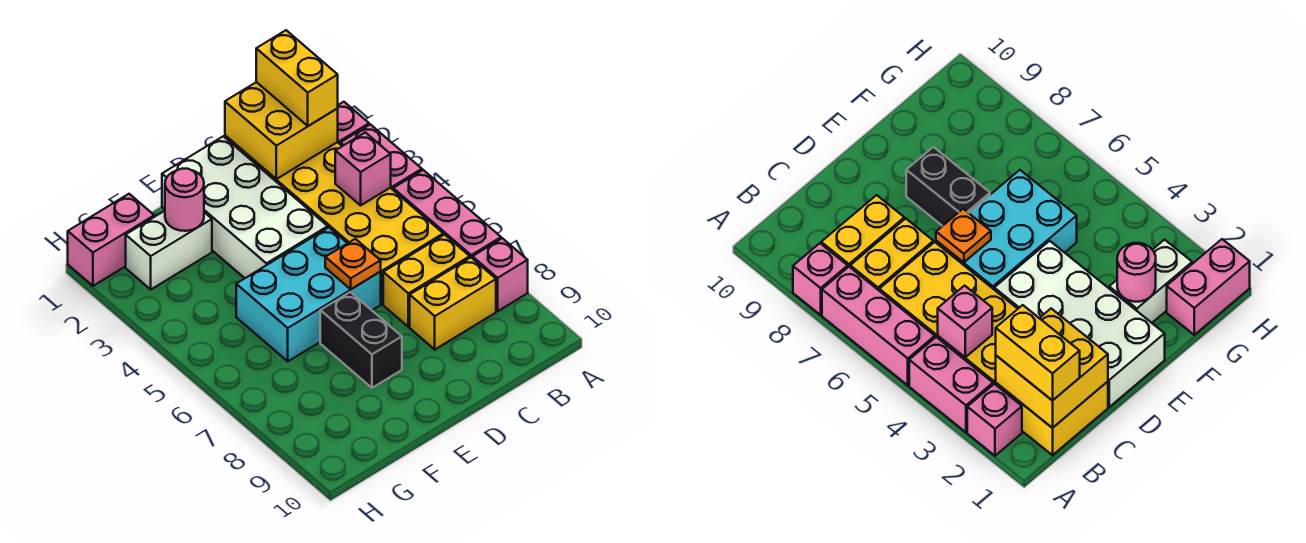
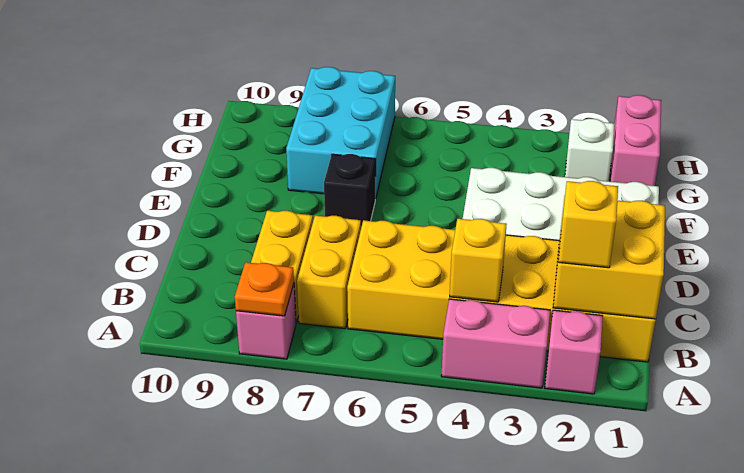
pink brick A5:A7 level 1 -> none
yellow brick B1:B2 level 3 -> yellow brick B2 level 3
pink brick B4 level 2 -> yellow brick B4 level 2
cyan brick D5:F6 level 1 -> cyan brick F7:H8 level 1
orange plate D6 level 2 -> orange plate A8 level 2
black brick E7:E8 level 1 -> black brick E7 level 1
white brick F2:G2 level 1 -> white brick G2 level 1
pink round brick F2 level 2 -> none

